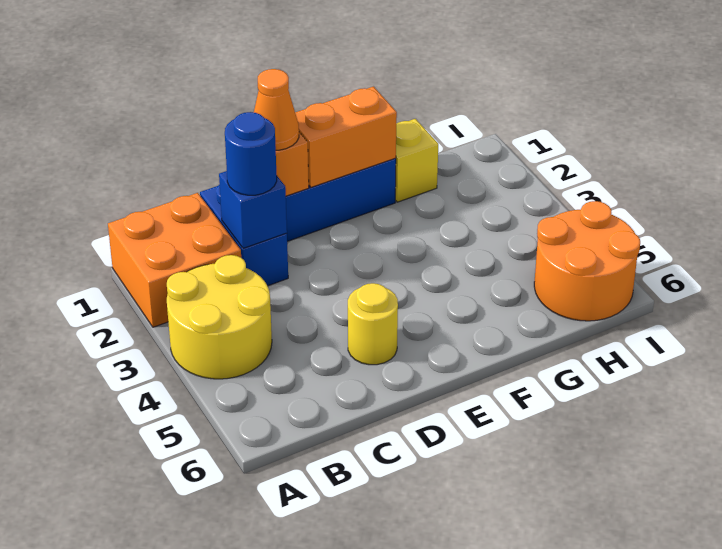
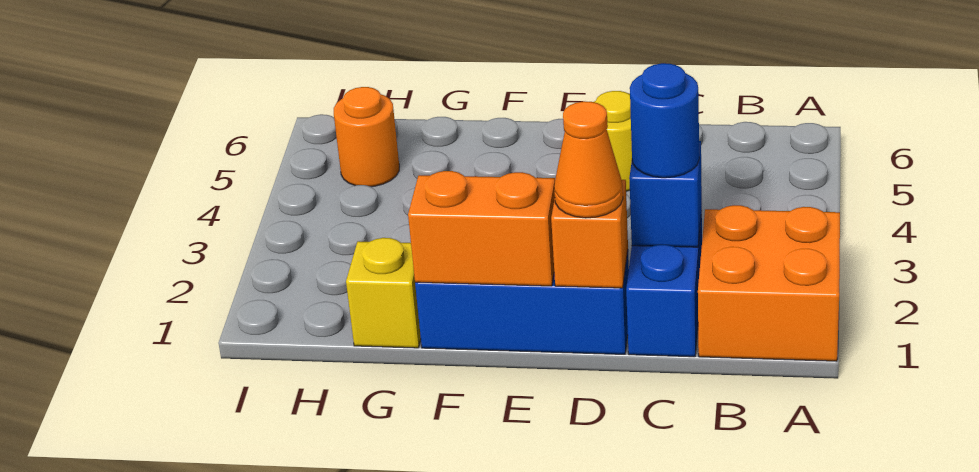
yellow round brick A3:B4 level 1 -> none
orange round brick H5:I6 level 1 -> orange round brick H5 level 1

